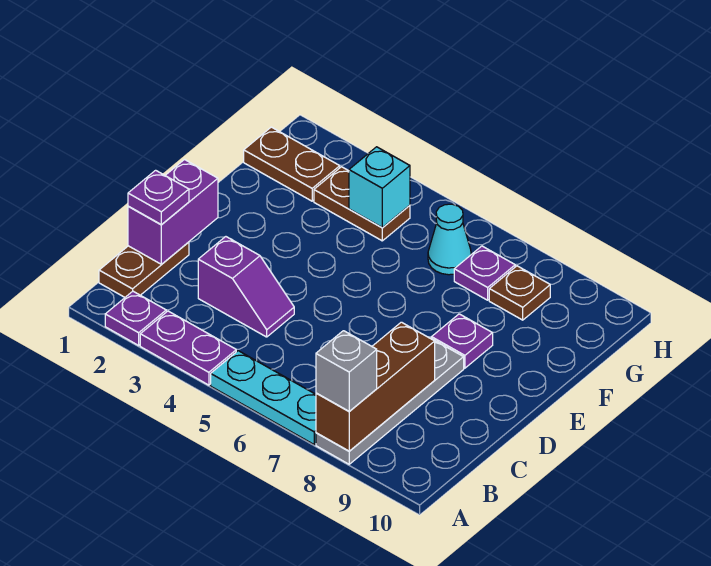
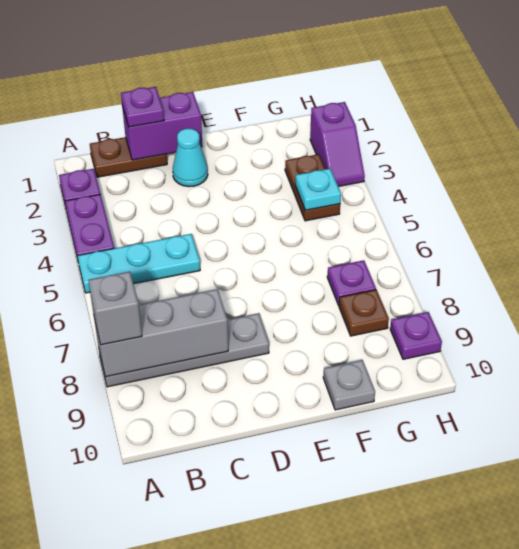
cyan plate A5:A7 level 1 -> cyan plate A5:C5 level 1
brown brick A8:C8 level 2 -> grey brick A8:C8 level 2
purple slope C3:C4 level 1 top 3 -> purple slope H2:H3 level 1 top 2
purple plate E8 level 1 -> purple plate H9 level 1
none -> grey plate F10 level 1
brown plate G1:G2 level 1 -> none
cyan brick G4 level 2 -> cyan plate G4 level 2
cyan cone G6 level 1 -> cyan cone D2 level 1

